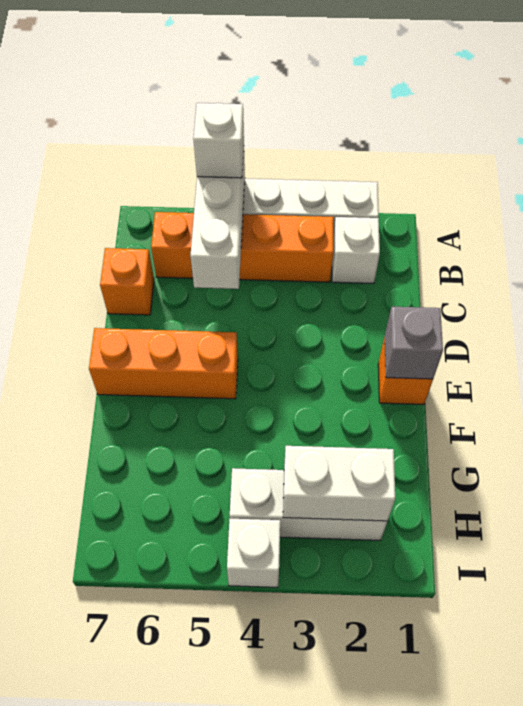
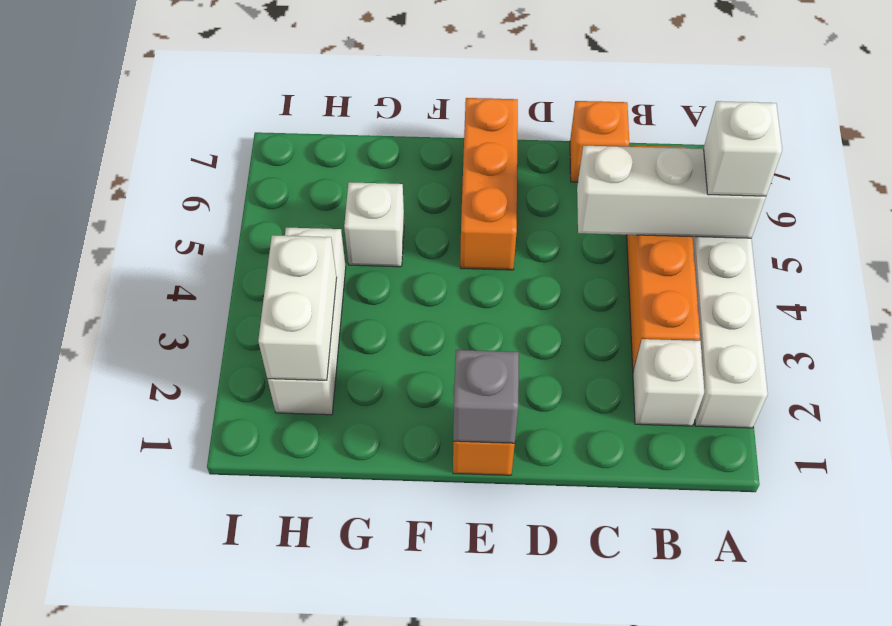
white brick I4 level 1 -> white brick G5 level 1

